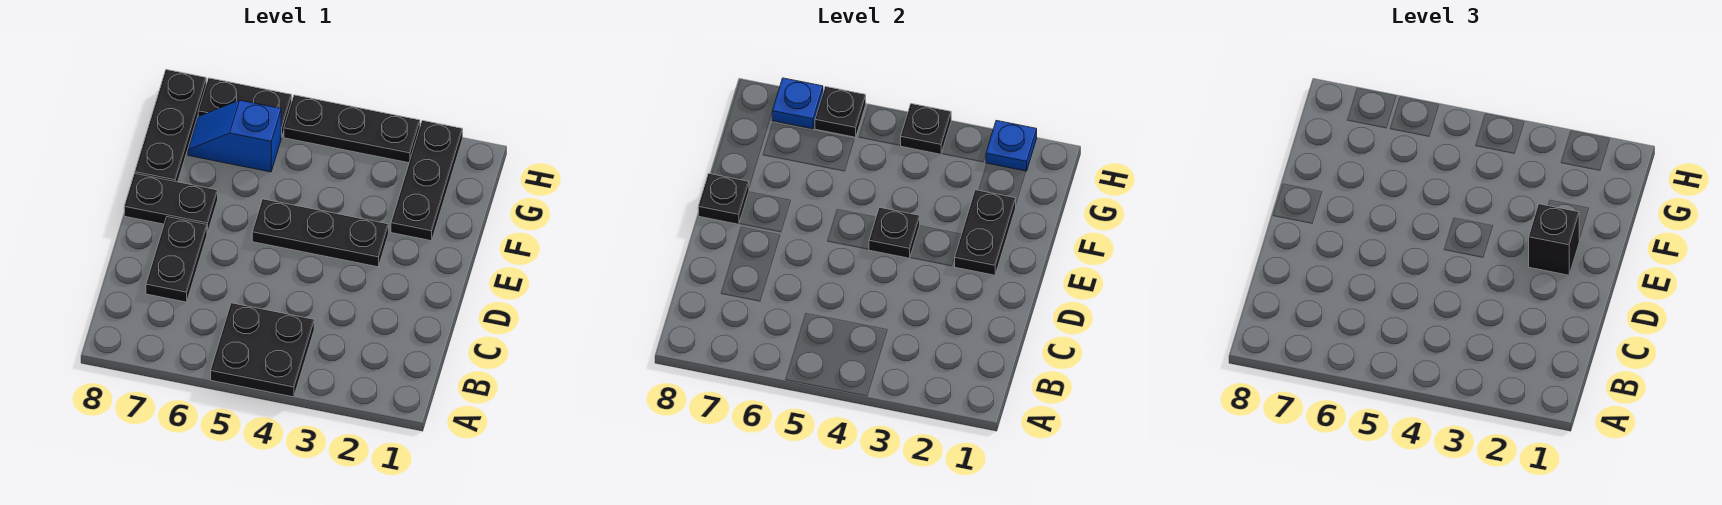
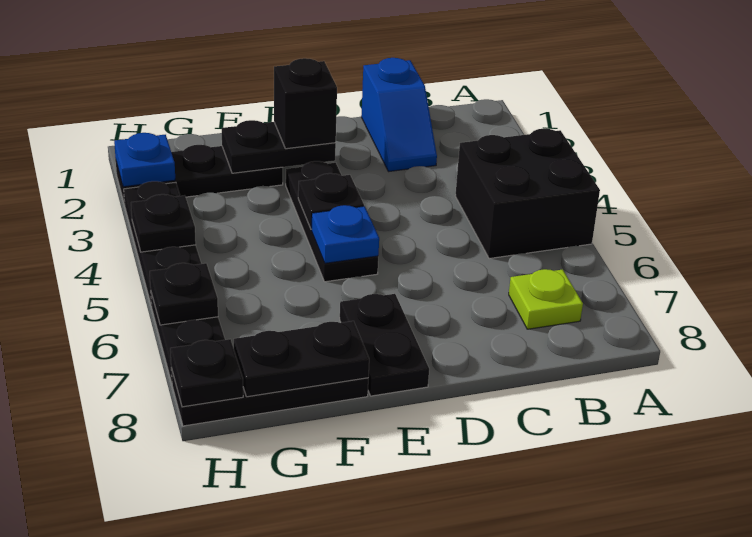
black plate A4:B5 level 1 -> black brick A4:B5 level 1
none -> lime plate B7 level 1
black plate C7:D7 level 1 -> black plate F8:G8 level 2
black plate E8 level 2 -> black plate H8 level 2
blue slope G6:G7 level 1 top 6 -> blue slope C1:C2 level 1 top 1
blue plate H7 level 2 -> blue plate E5 level 2

